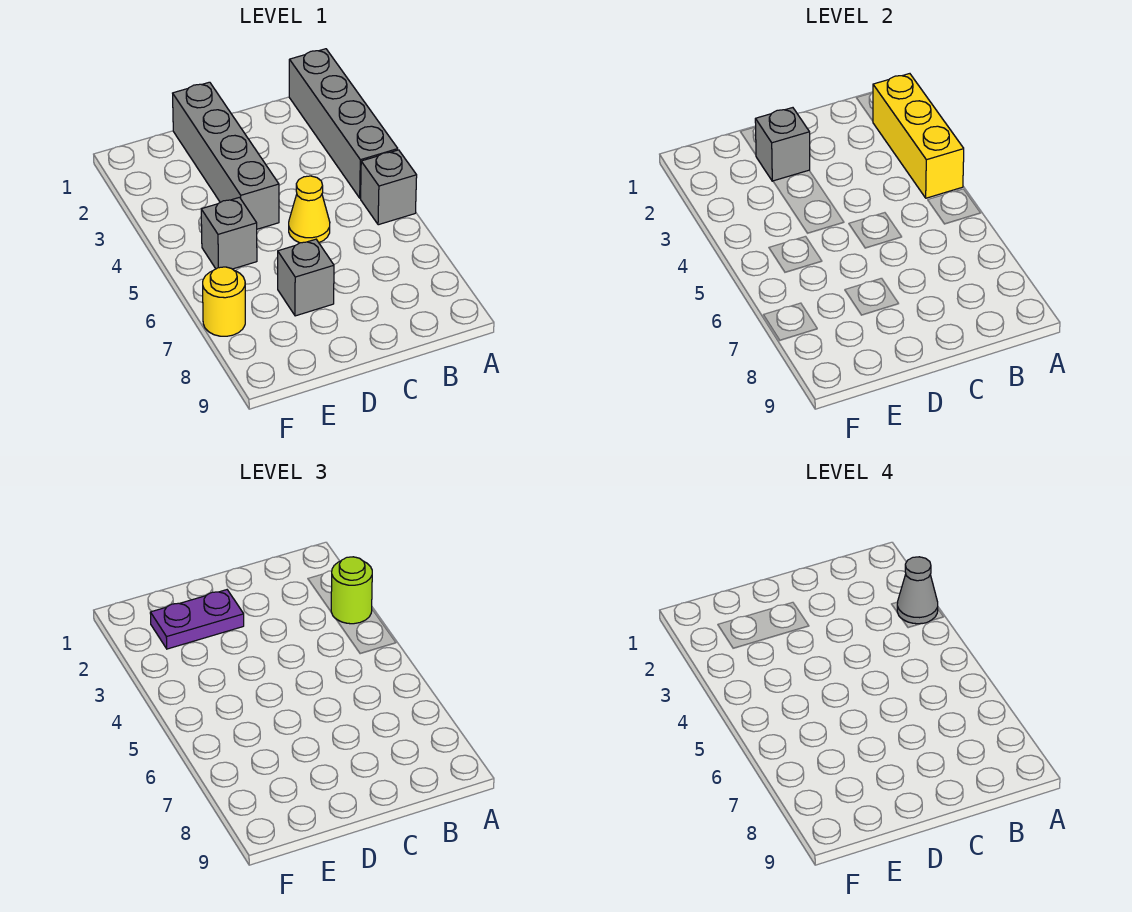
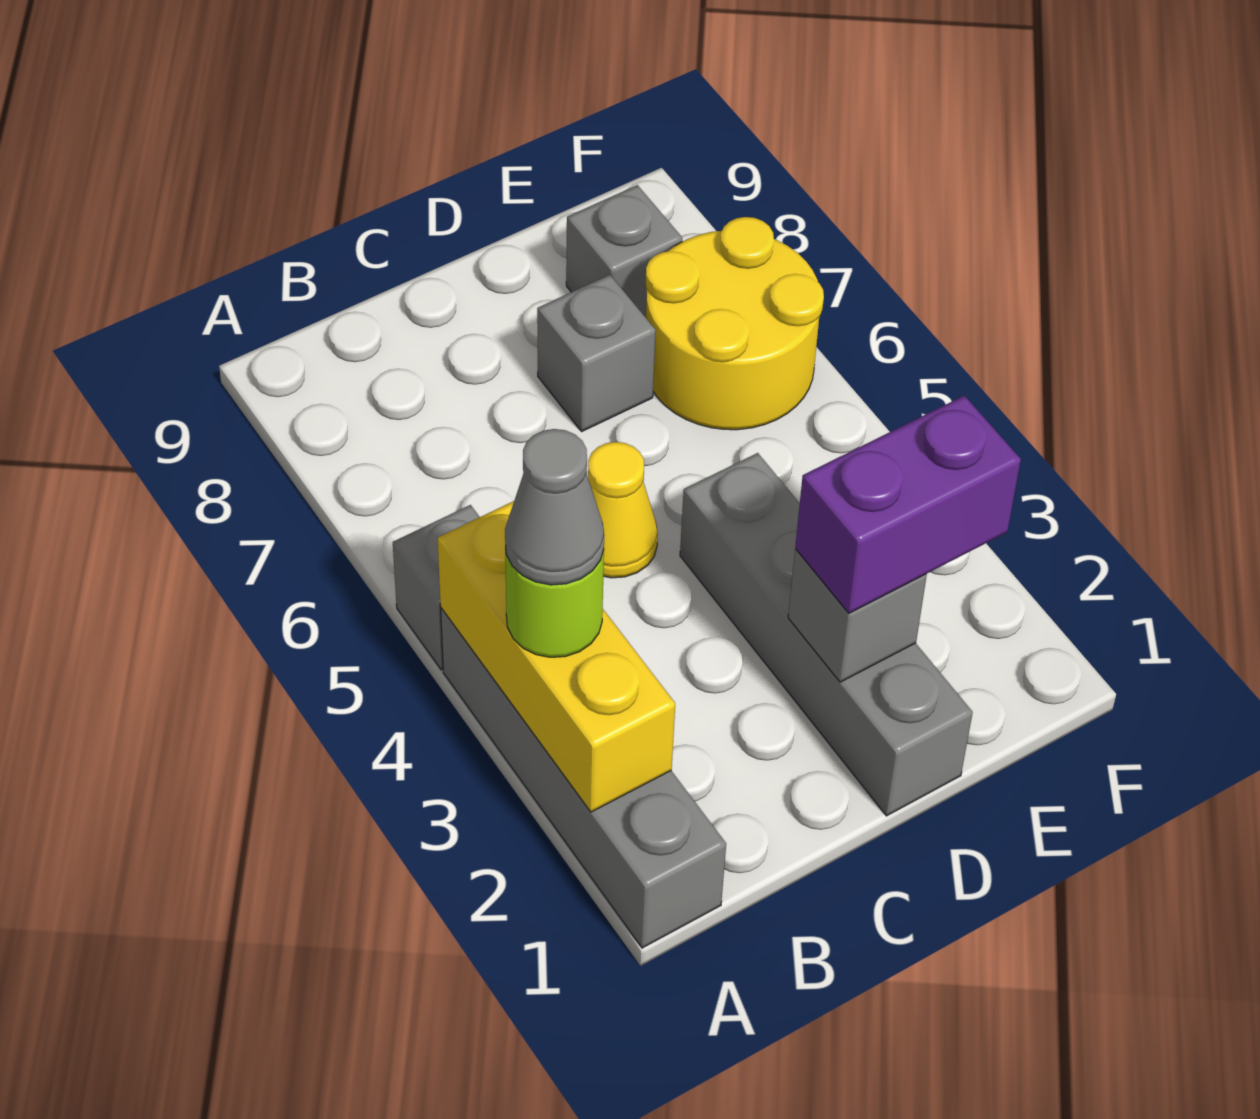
purple plate D2:E2 level 3 -> purple brick D2:E2 level 3
grey brick E5 level 1 -> grey brick E8 level 1
yellow round brick F7 level 1 -> yellow round brick E6:F7 level 1

